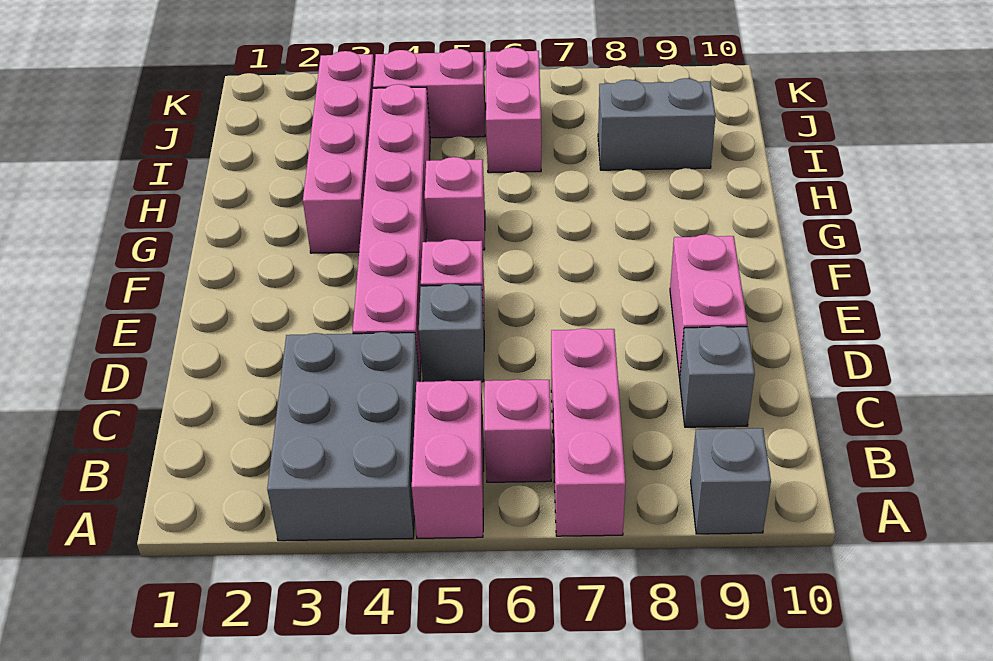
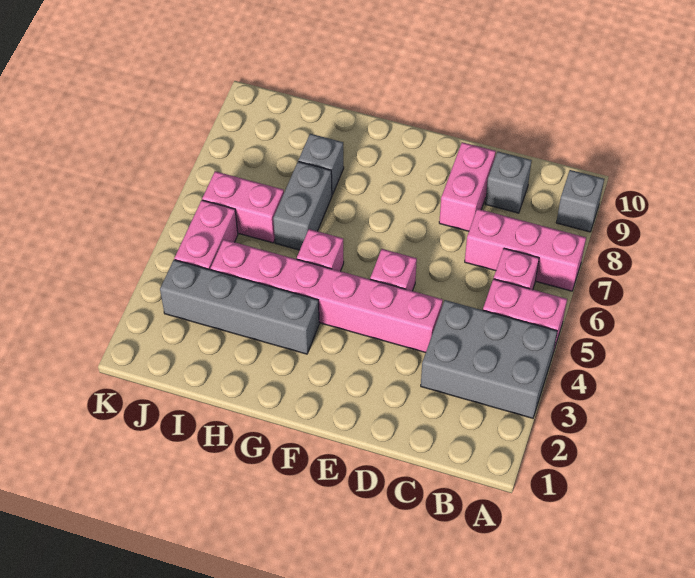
grey brick D5 level 1 -> grey brick H8 level 1
pink brick D9:E9 level 1 -> pink brick D8:D9 level 1
pink brick G3:J3 level 1 -> grey brick G3:J3 level 1
grey brick I8:I9 level 1 -> grey brick H6:H7 level 1

